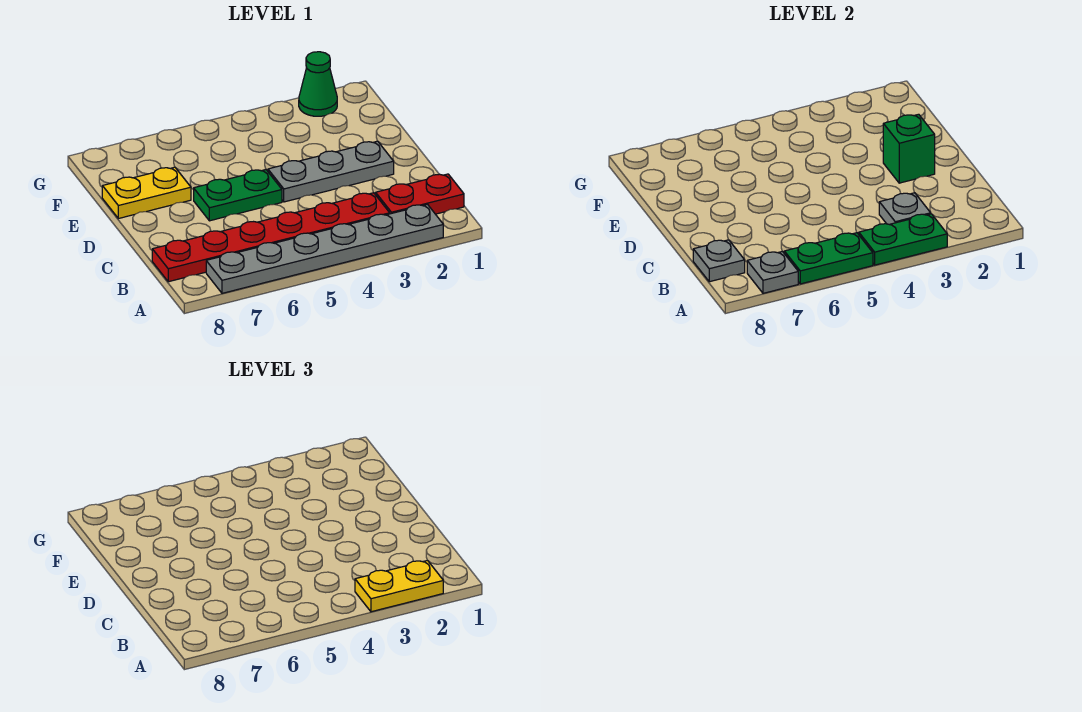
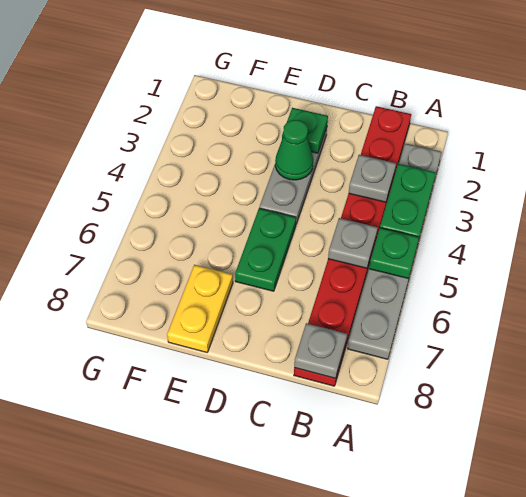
yellow plate A2:A3 level 3 -> none
green plate A5:A6 level 2 -> green plate A5 level 2
grey plate A7 level 2 -> grey plate B5 level 2
green brick D2 level 2 -> green plate D2 level 2
green cone G2 level 1 -> green cone D3 level 2

